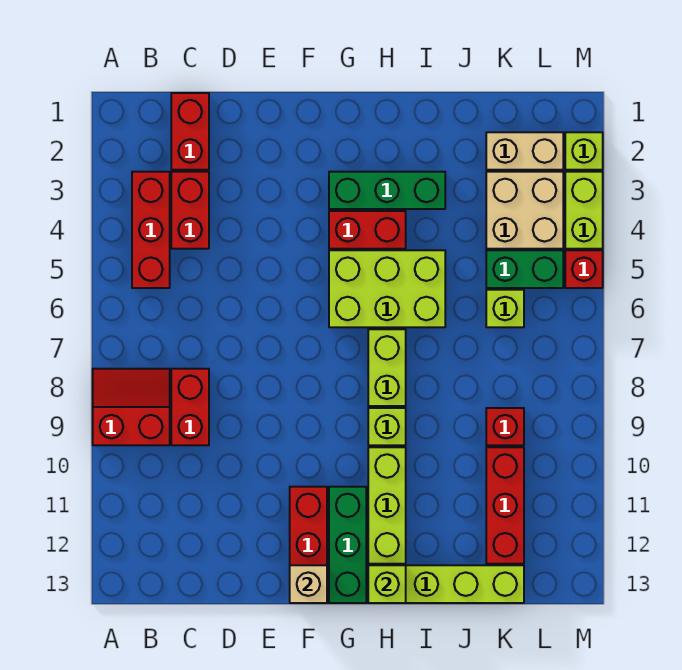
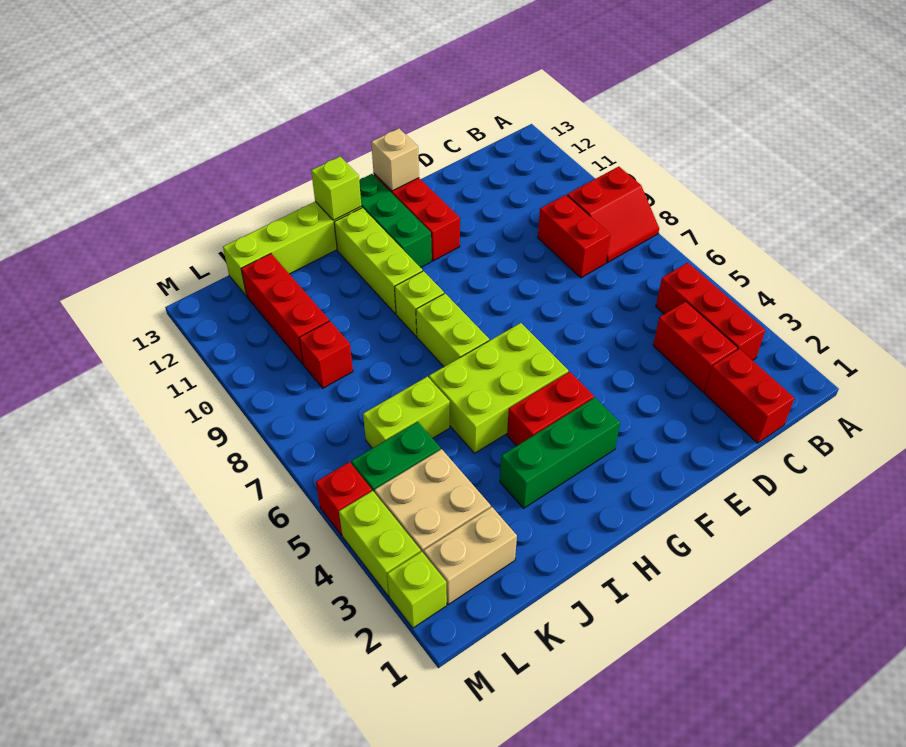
lime brick K6 level 1 -> lime brick J6:K6 level 1

